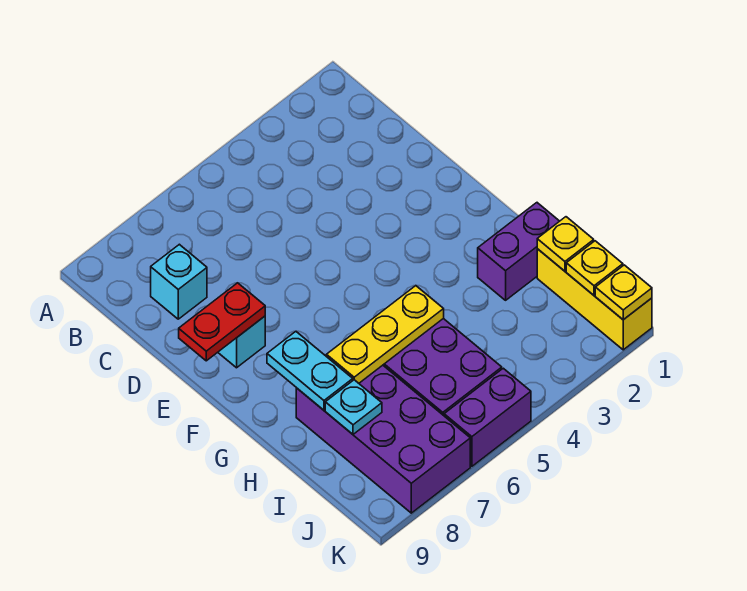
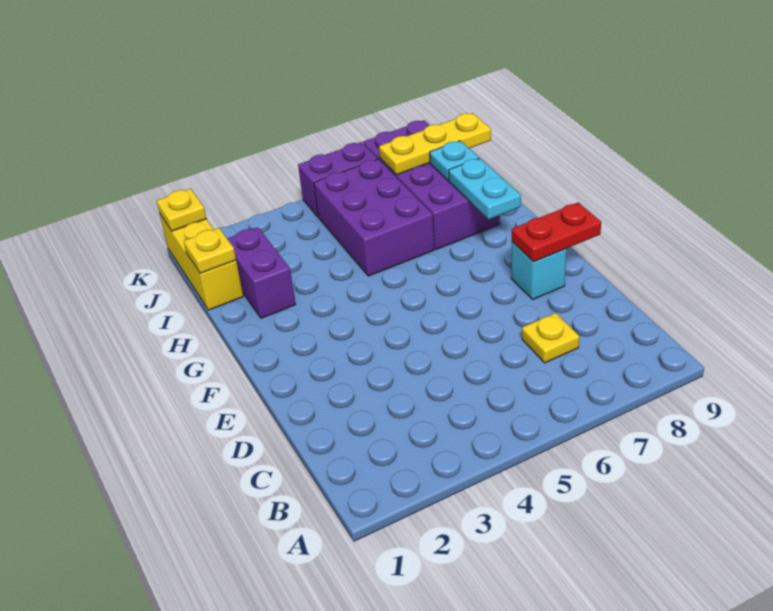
cyan brick C8 level 1 -> none
purple brick H1:H2 level 1 -> purple brick H2:I2 level 1
yellow plate H5:H7 level 2 -> yellow plate J7:J9 level 2
yellow plate J1 level 2 -> yellow plate C7 level 1

